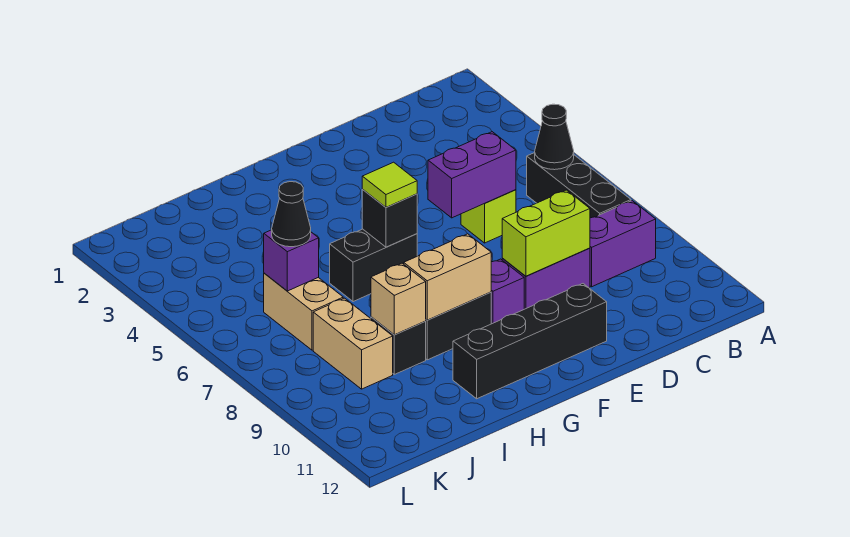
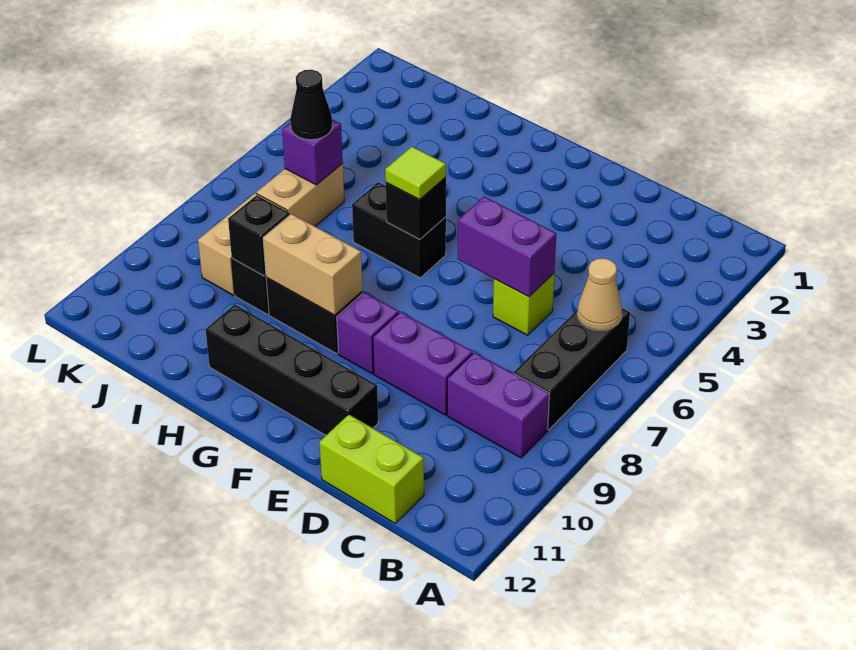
black cone B6 level 2 -> tan cone B6 level 2
lime brick D9:E9 level 2 -> lime brick C12:D12 level 1
tan brick I9 level 2 -> black brick I9 level 2

